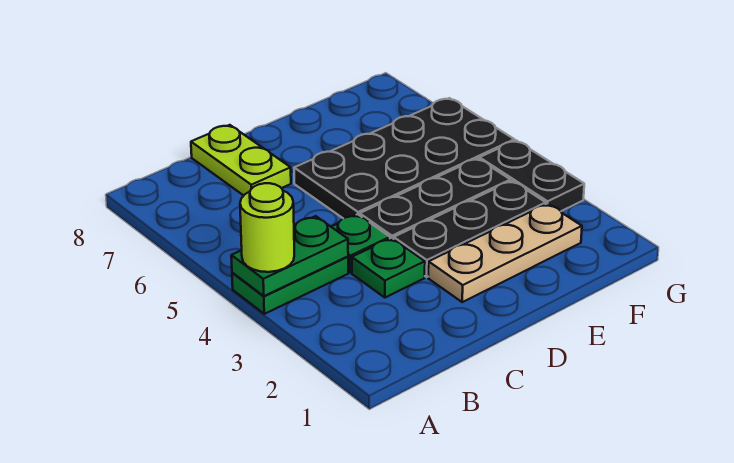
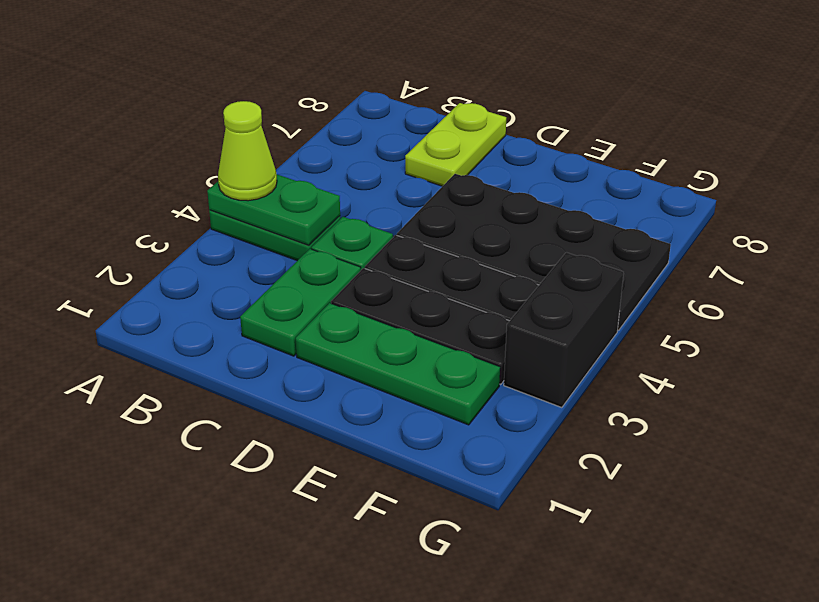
lime round brick A4 level 3 -> lime cone A4 level 3
green plate C3 level 1 -> green plate C2:C3 level 1
tan plate D2:F2 level 1 -> green plate D2:F2 level 1
black plate G3:G4 level 1 -> black brick G3:G4 level 1

